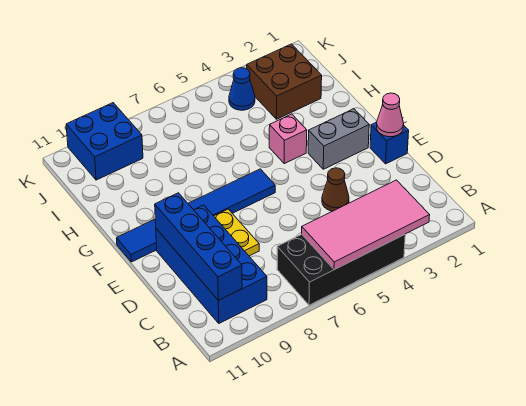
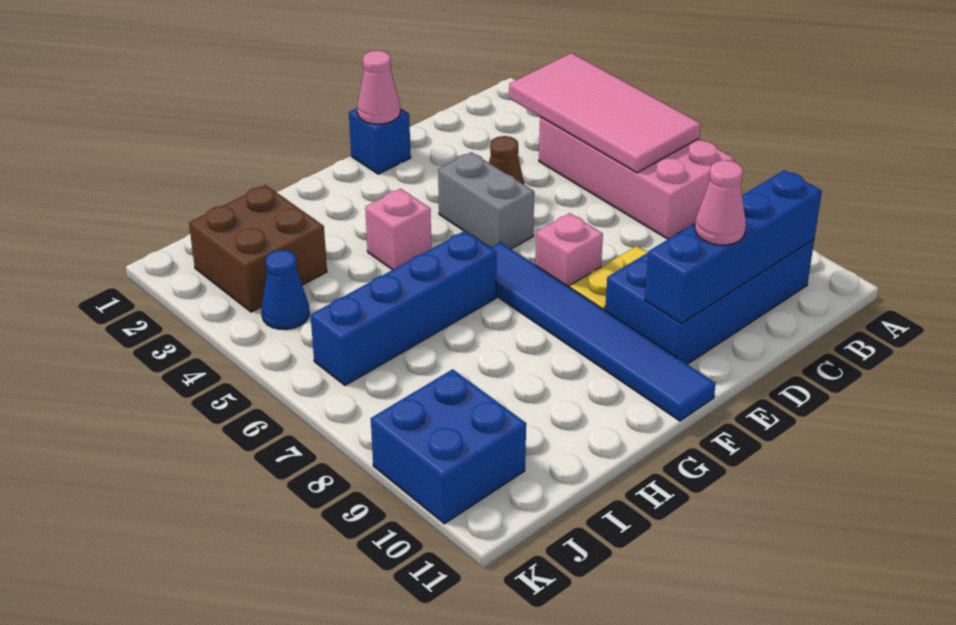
black brick A4:B7 level 1 -> pink brick A4:B7 level 1
none -> pink cone D10 level 3
none -> pink brick E7 level 1
grey brick F2:F3 level 1 -> grey brick E4:E5 level 1
none -> blue brick G6:J6 level 1

